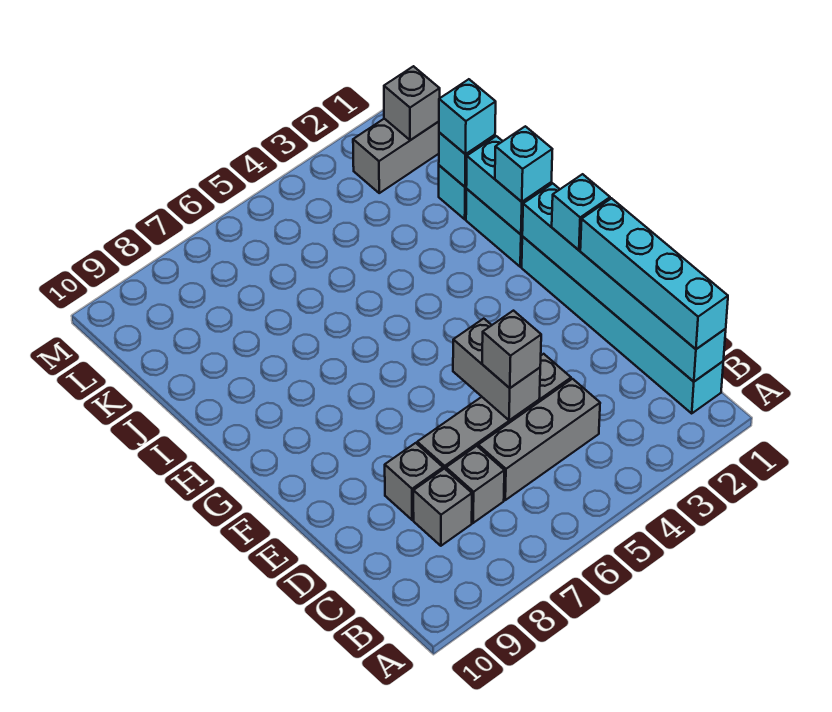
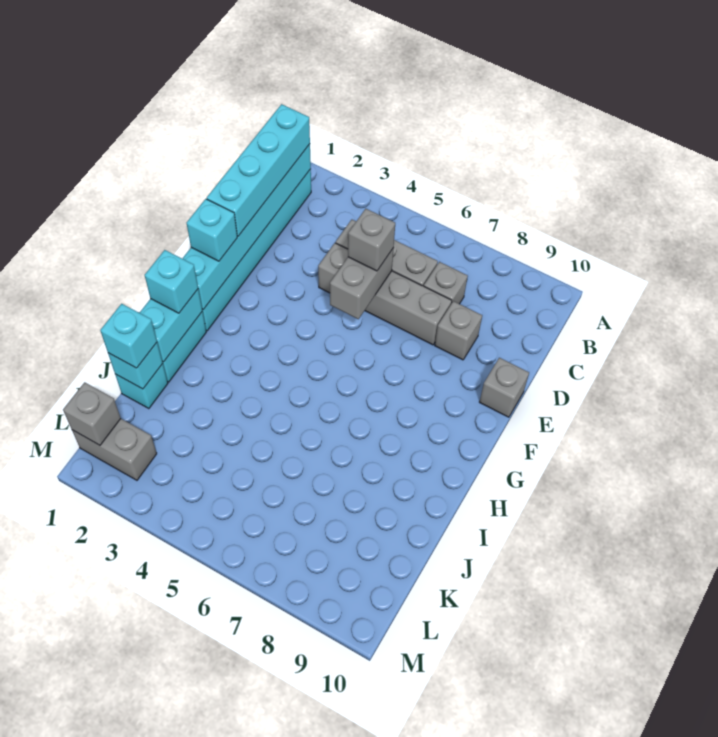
grey brick C8 level 1 -> grey brick E10 level 1

